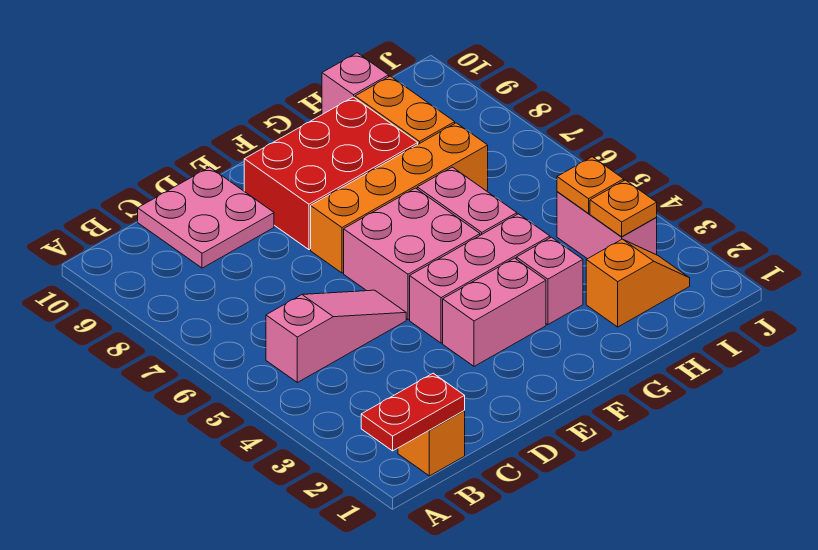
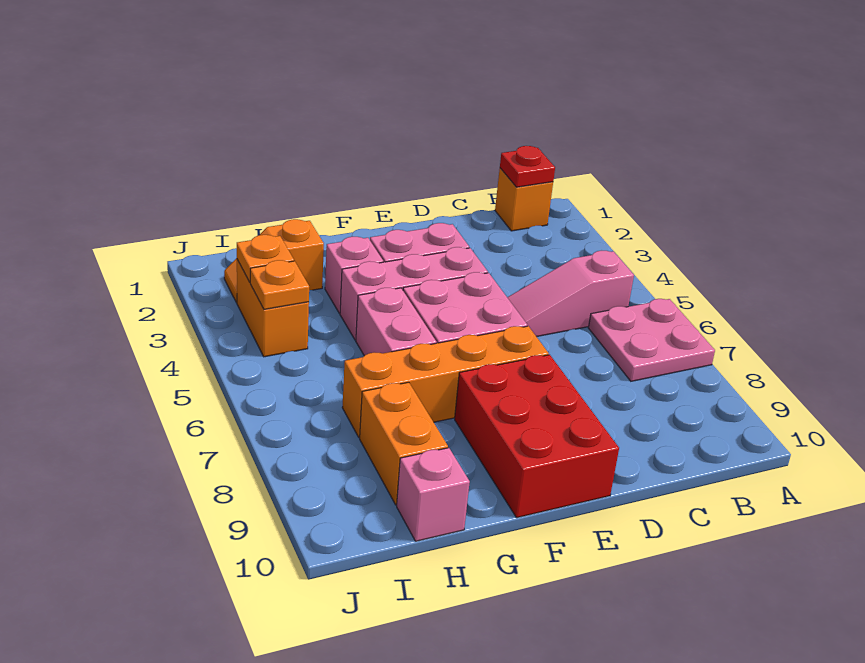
red plate A1:B1 level 2 -> red plate B1 level 2
pink plate C9:D10 level 1 -> pink plate A6:B7 level 1
red brick E8:G9 level 1 -> red brick E8:F10 level 1
pink brick I3:I4 level 1 -> orange brick I3:I4 level 1

